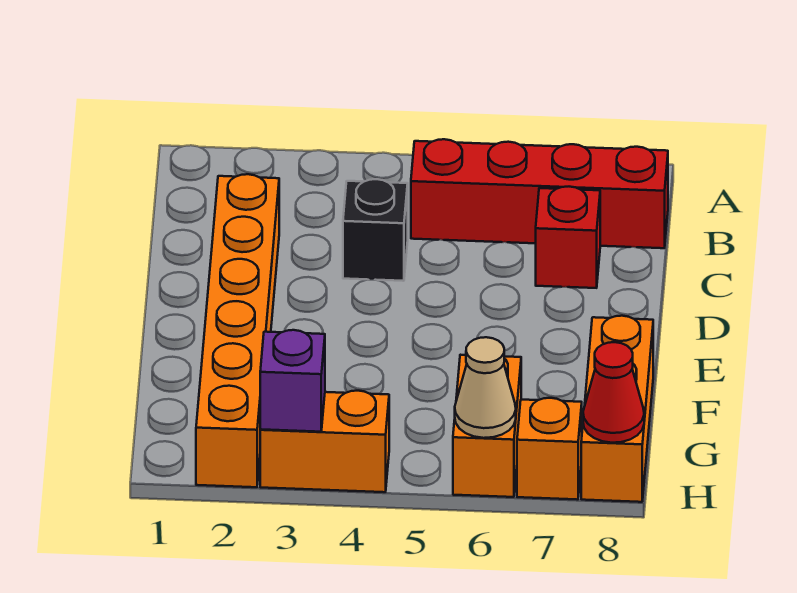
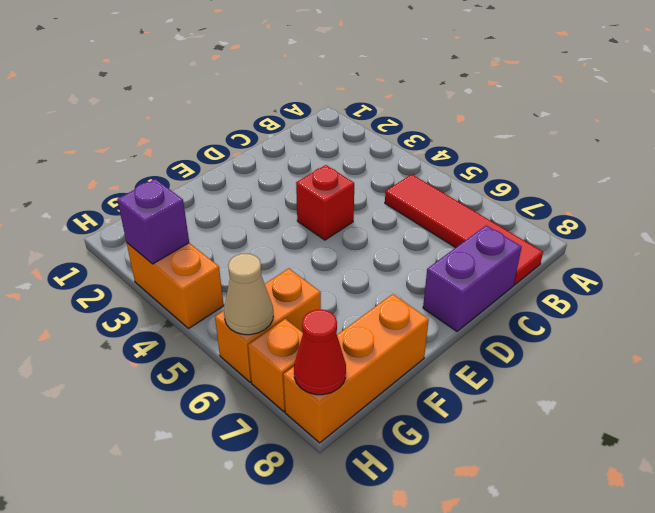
red brick B5:B8 level 1 -> red tile B5:B8 level 1
orange brick C2:H2 level 1 -> none
black brick C4 level 1 -> none
red brick C7 level 1 -> red brick D4 level 1
none -> purple brick C8:D8 level 1

